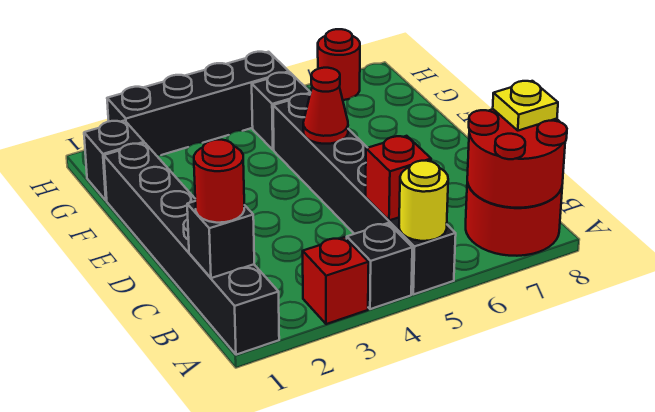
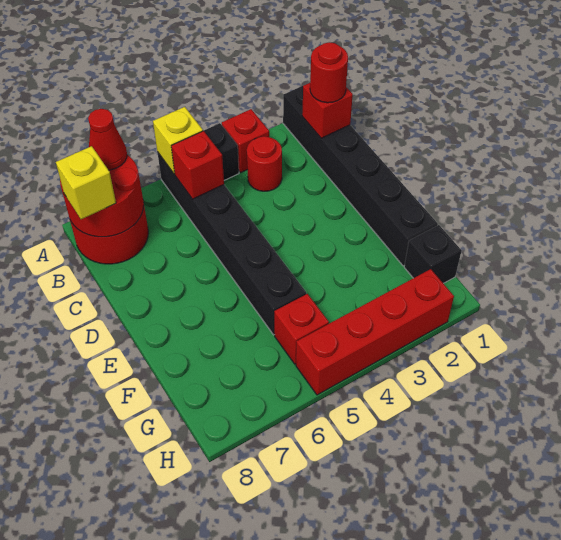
yellow round brick A5 level 2 -> yellow brick A5 level 2
black brick B1 level 2 -> red brick B1 level 2
yellow plate B8 level 3 -> yellow brick B8 level 3
red cone E5 level 2 -> red cone A7 level 3
black brick G5 level 1 -> red brick G5 level 1
black brick H2:H5 level 1 -> red brick H2:H5 level 1
red round brick H7 level 1 -> red round brick B3 level 1

